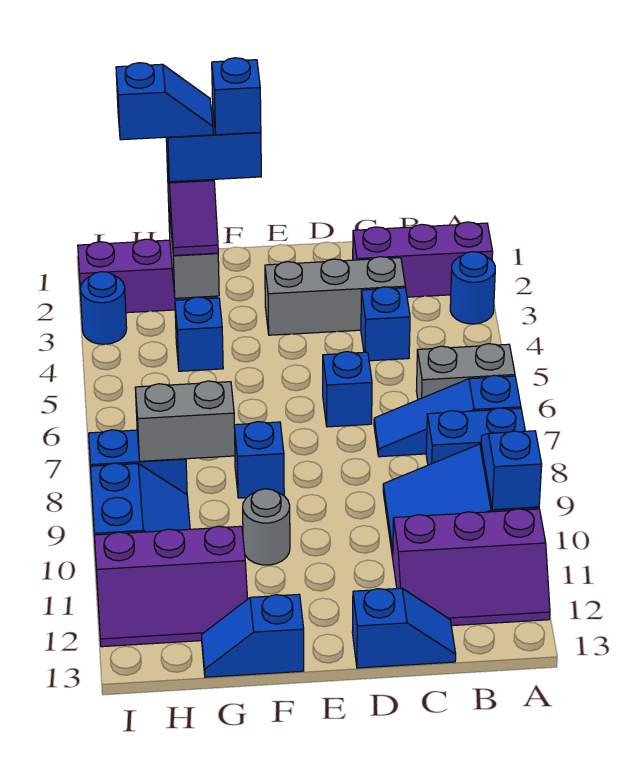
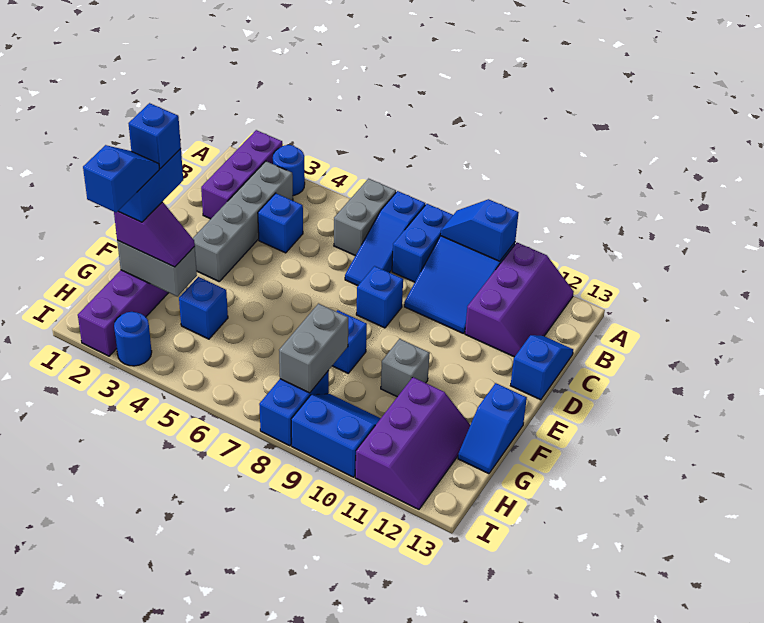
grey brick C3:E3 level 1 -> grey brick B3:E3 level 1
blue brick D6 level 1 -> blue brick D8 level 1
grey round brick F10 level 1 -> grey brick F10 level 1

